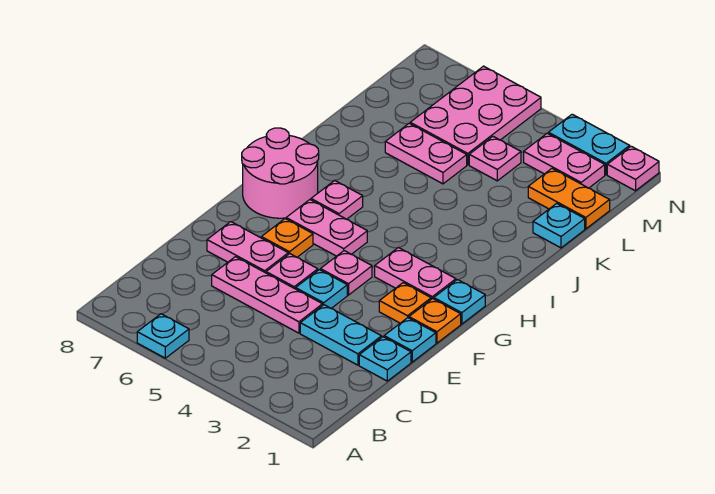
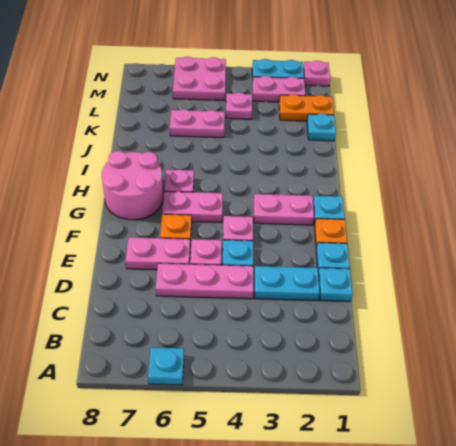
orange plate F2 level 1 -> none
pink plate L5:N6 level 1 -> pink plate M5:N6 level 1

